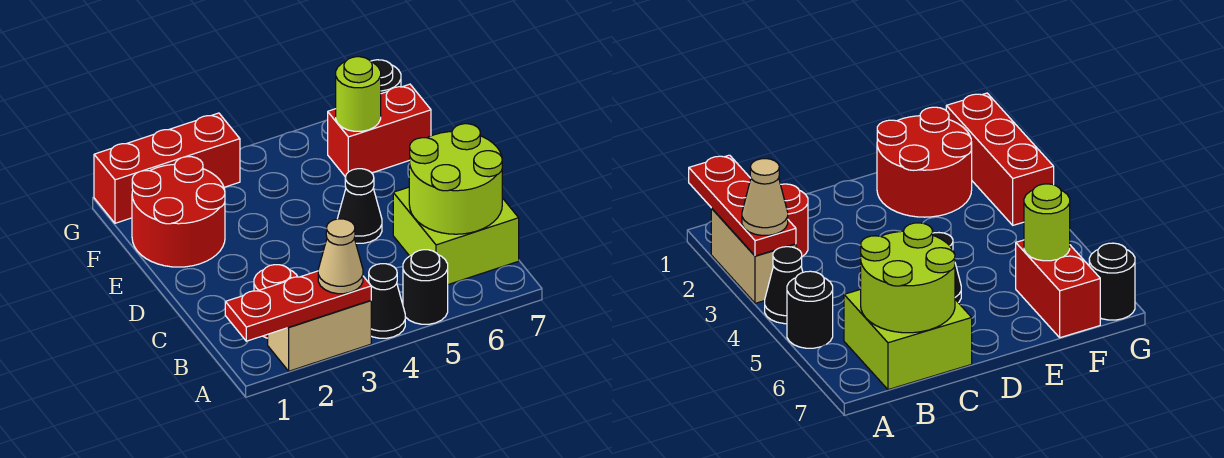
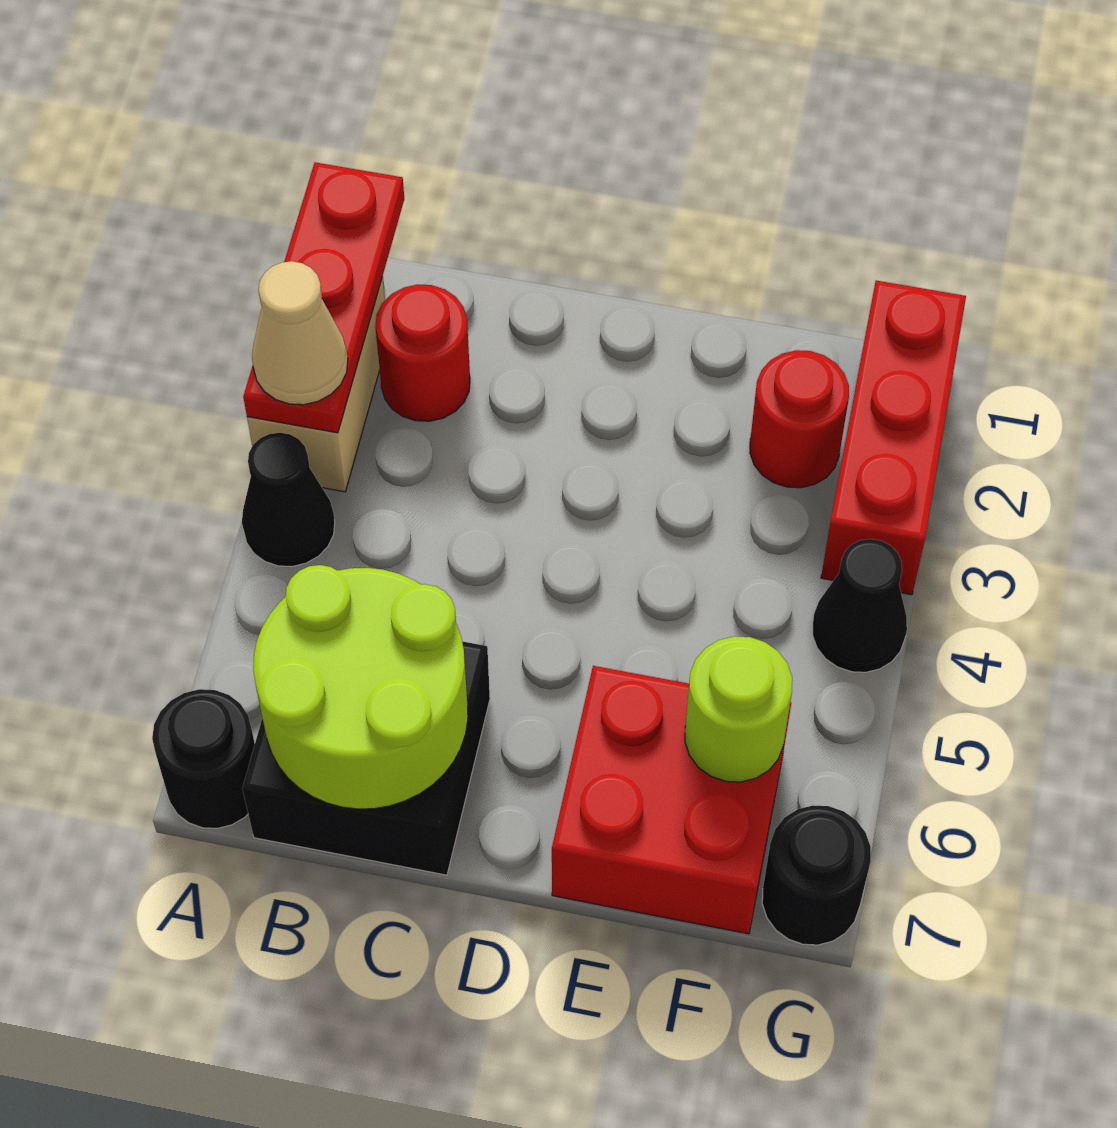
black round brick A5 level 1 -> black round brick A7 level 1
lime brick B6:C7 level 1 -> black brick B6:C7 level 1
black cone D5 level 1 -> black cone G4 level 1
red round brick E1:F2 level 1 -> red round brick F2 level 1
red brick F6:F7 level 1 -> red brick E6:F7 level 1

